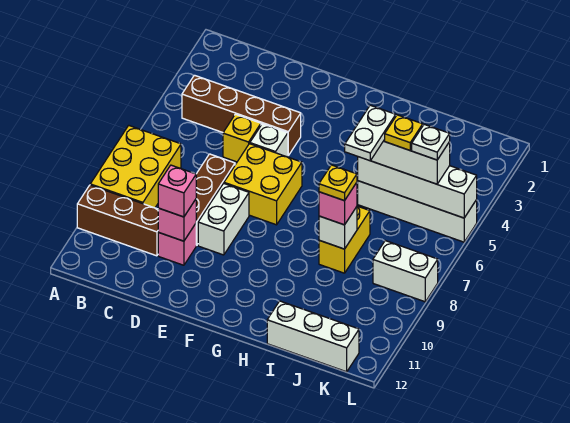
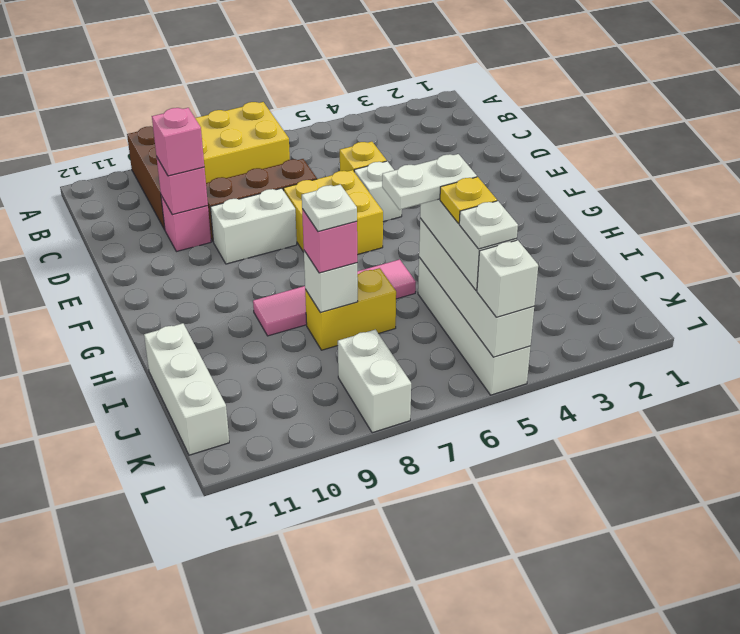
brown brick B4:E4 level 1 -> none
none -> pink tile H6:H9 level 1
yellow plate I8 level 4 -> white plate I8 level 4
none -> white brick L5 level 3

